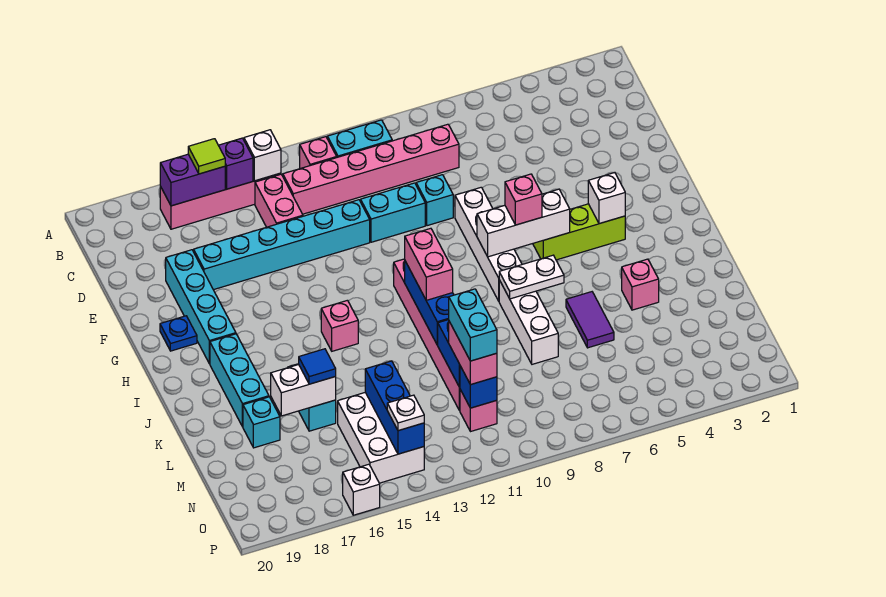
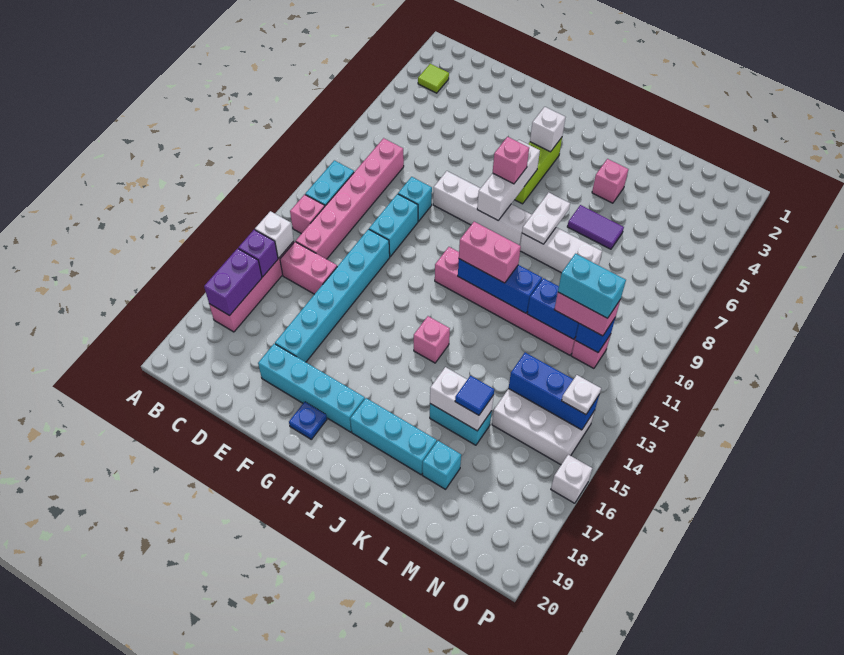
lime tile B16 level 3 -> lime tile B3 level 1
white brick L16:L17 level 2 -> white brick K16:L16 level 2

